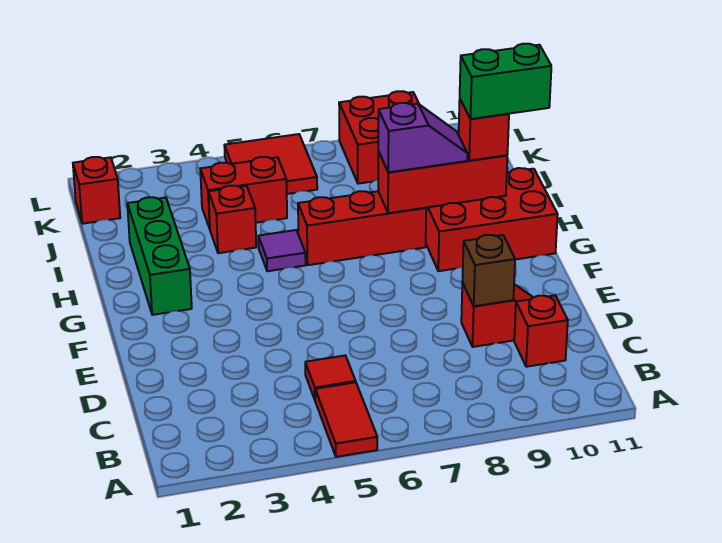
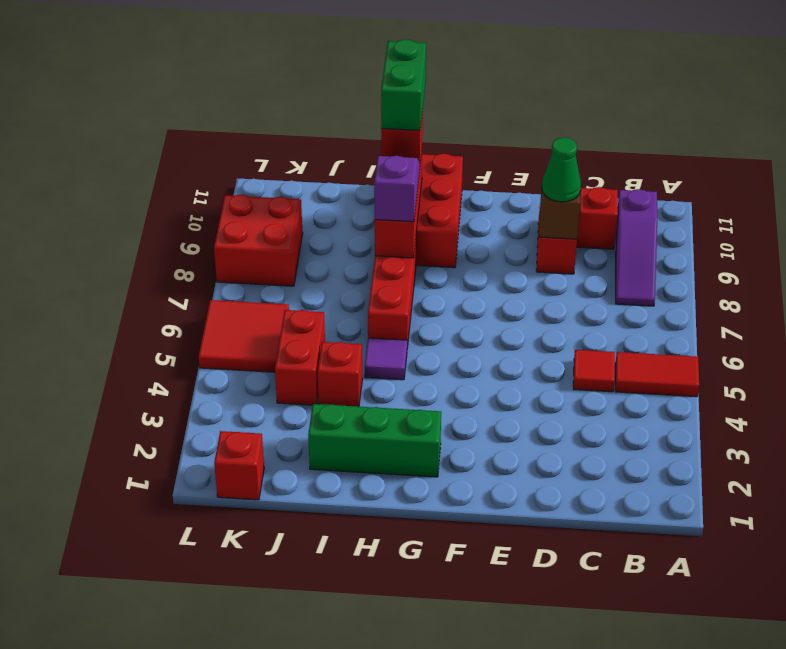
none -> purple slope B8:B10 level 1 top 10
none -> green cone D9 level 3

